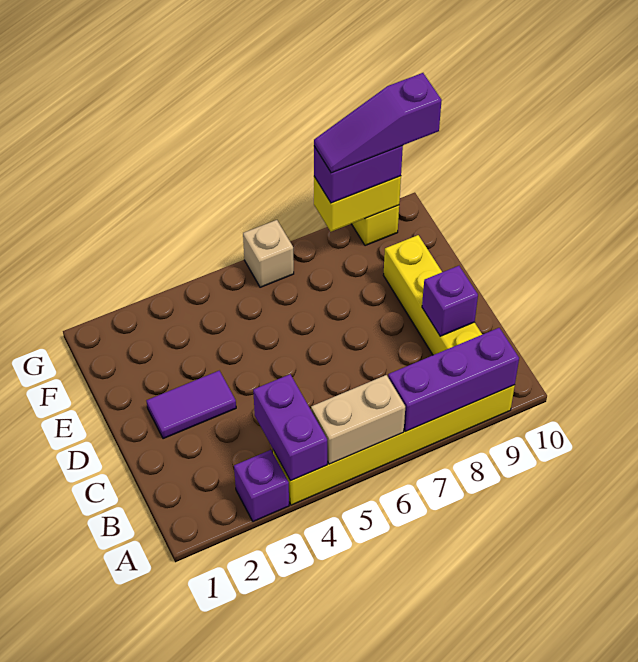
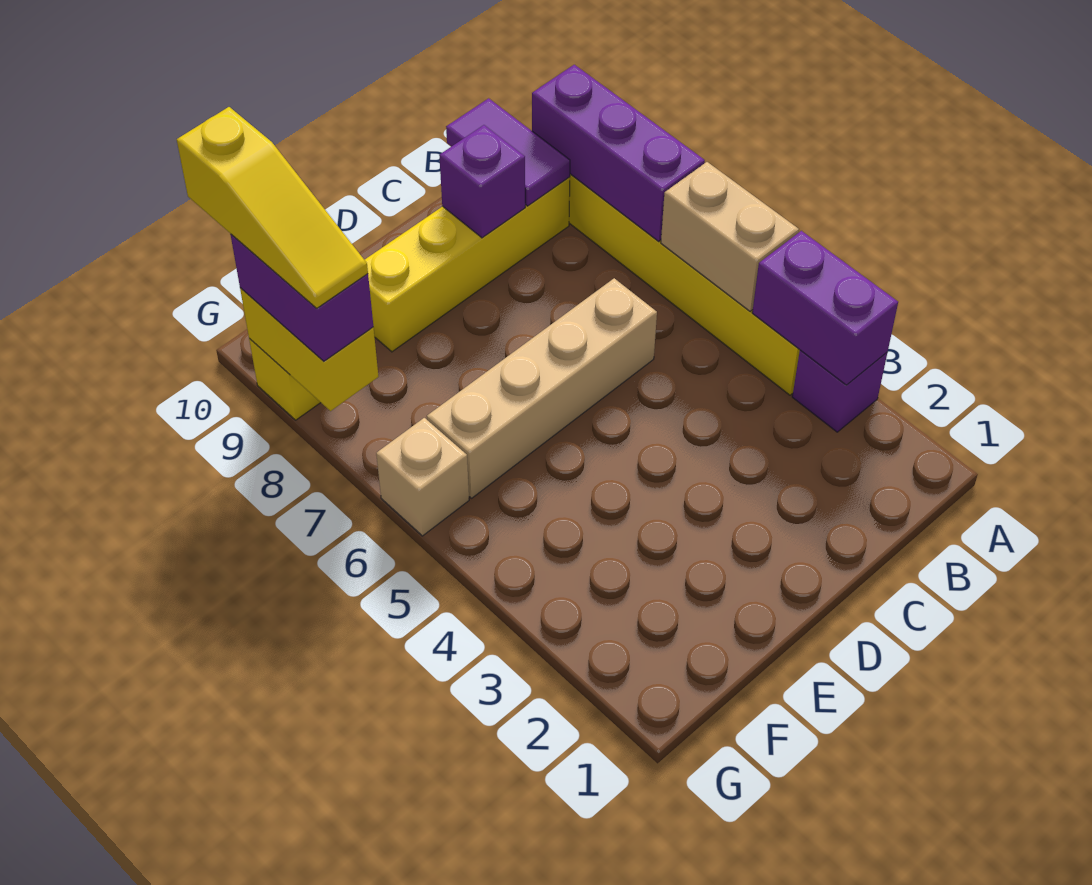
purple brick A4:B4 level 2 -> purple brick A3:A4 level 2
none -> tan brick C6:F6 level 1
purple tile D2:D3 level 1 -> purple tile B9:B10 level 2
purple slope G8:G10 level 4 top 10 -> yellow slope G8:G10 level 4 top 10

